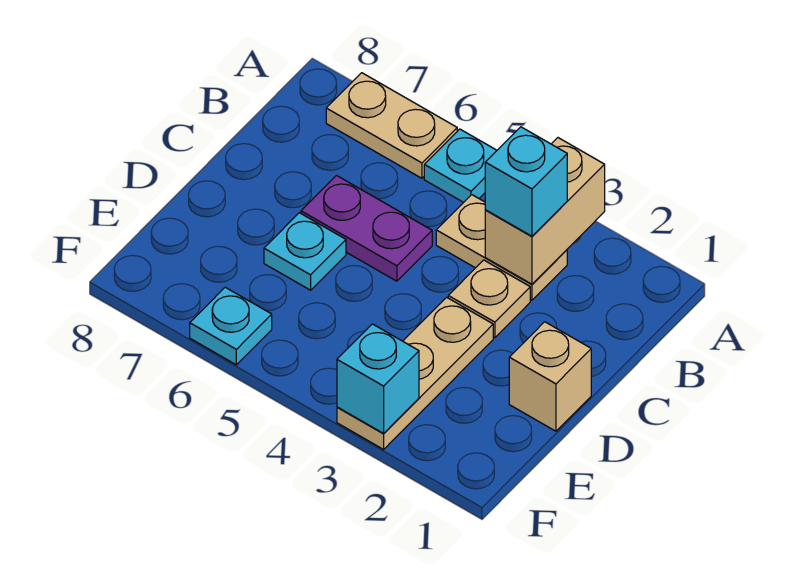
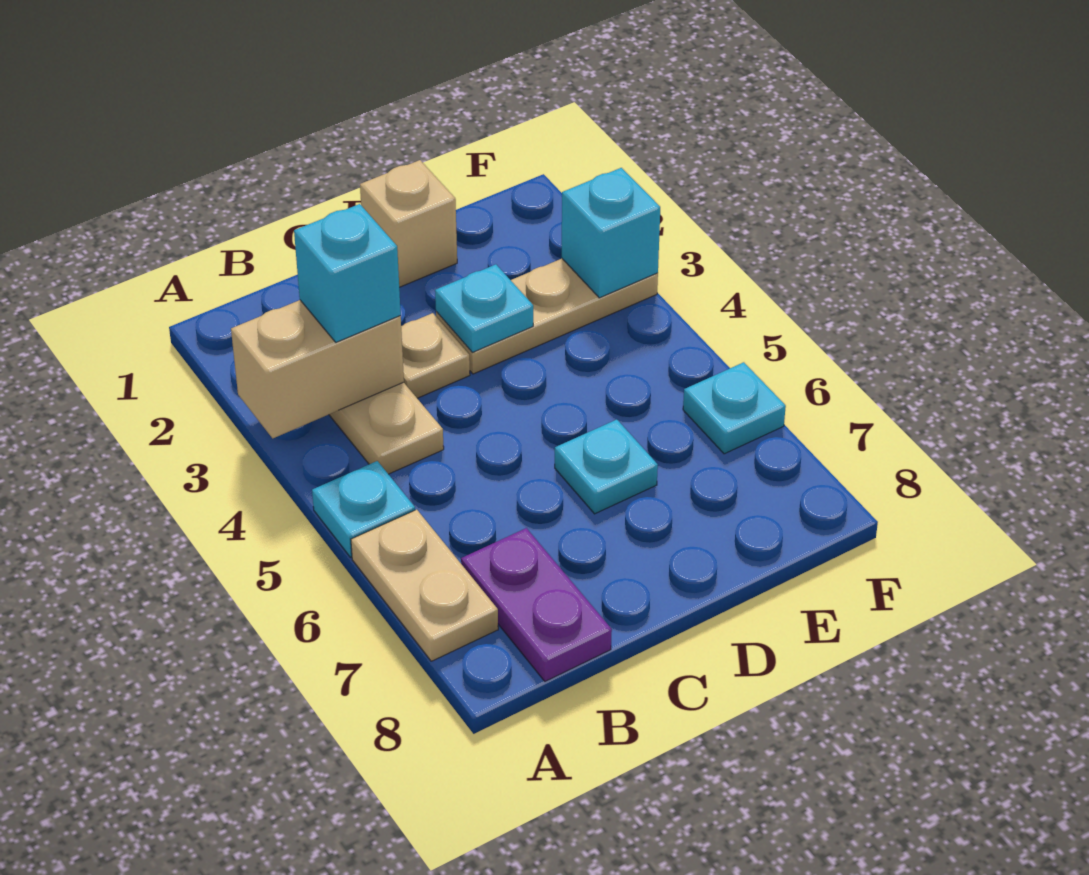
purple plate C5:C6 level 1 -> purple plate B7:B8 level 1
none -> cyan plate D3 level 2

